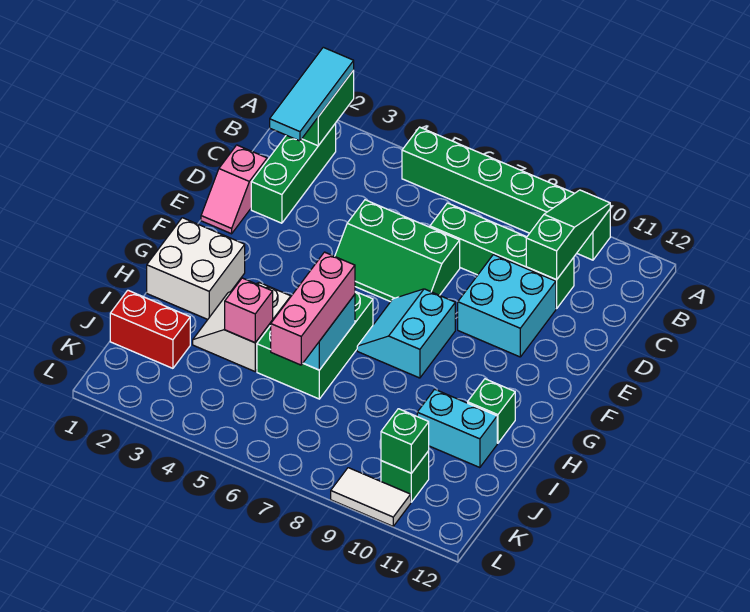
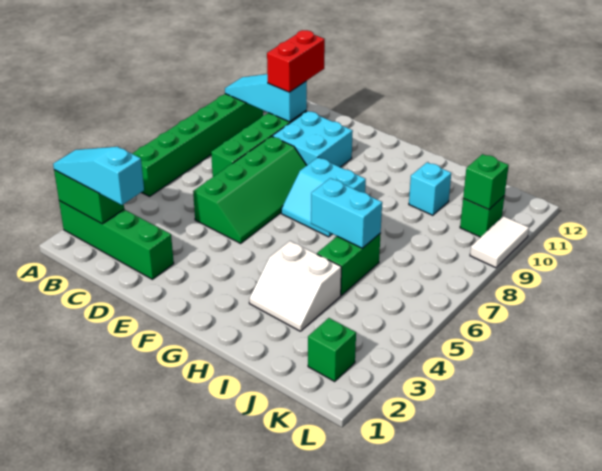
cyan tile A2:C2 level 3 -> cyan slope A2:C2 level 3 top C
green slope A10:C10 level 2 top C -> cyan slope A10:C10 level 2 top C
green brick B2:D2 level 1 -> green brick A2:D2 level 1
pink slope D1:E1 level 1 top D -> none
green slope D5:E7 level 1 top D -> green slope D5:E8 level 1 top D
white brick G1:H2 level 1 -> none
green brick G5:I6 level 1 -> green brick I5:I6 level 1
pink brick H6:J6 level 3 -> none
green brick H11 level 1 -> green brick K2 level 1
pink brick I4 level 2 -> none
cyan brick I10:I11 level 1 -> cyan brick I10 level 1
red brick J1:J2 level 1 -> red brick C10:C11 level 3

